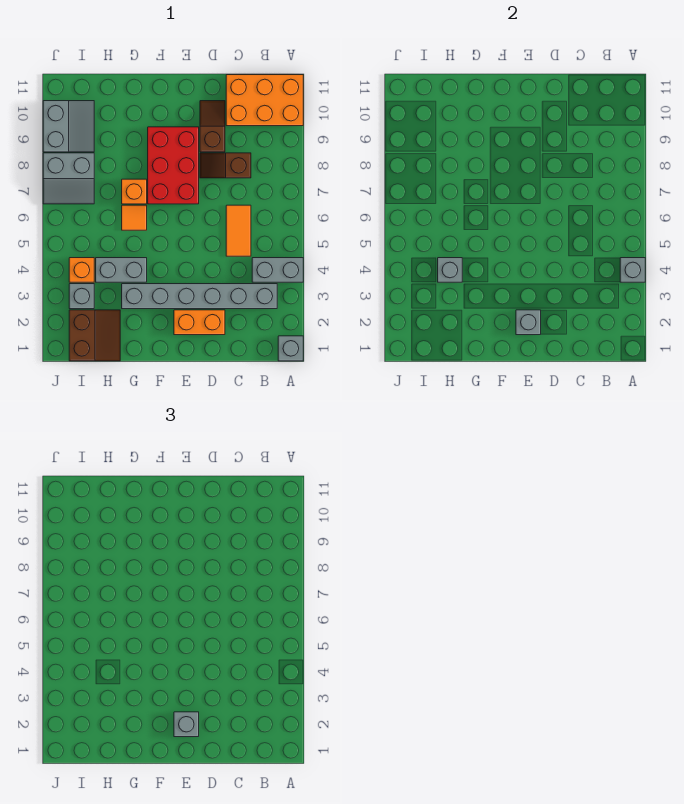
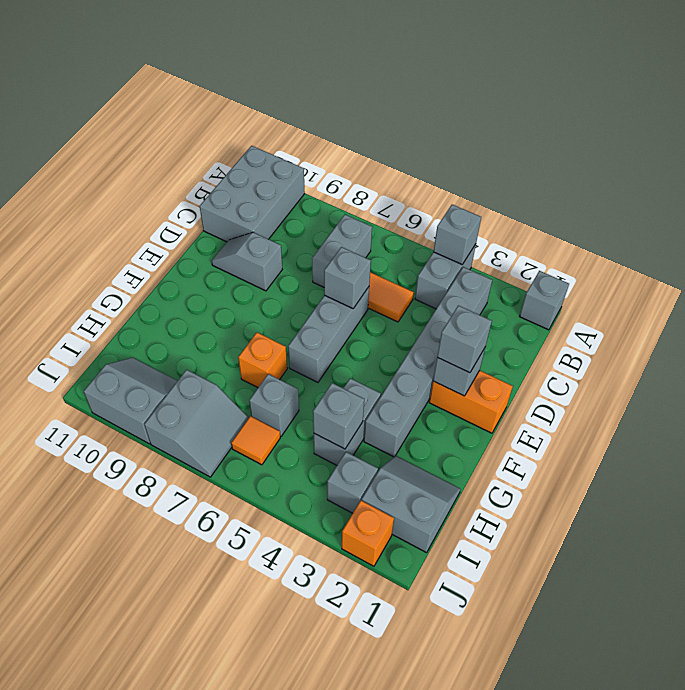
orange brick A10:C11 level 1 -> grey brick A10:C11 level 1
none -> grey brick B7:C7 level 1
brown slope C8:D8 level 1 top C -> none
orange brick D2:E2 level 1 -> orange brick E1:E2 level 1
none -> grey brick D6:F6 level 1
none -> grey brick D6 level 2
brown slope D9:D10 level 1 top 9 -> grey slope D9:D10 level 1 top 9
red brick E7:F9 level 1 -> none
orange tile G6 level 1 -> orange tile I6 level 1
brown slope H1:I2 level 1 top I -> grey slope H1:I2 level 1 top I
none -> grey brick H6 level 1
orange brick I4 level 1 -> orange brick J2 level 1

